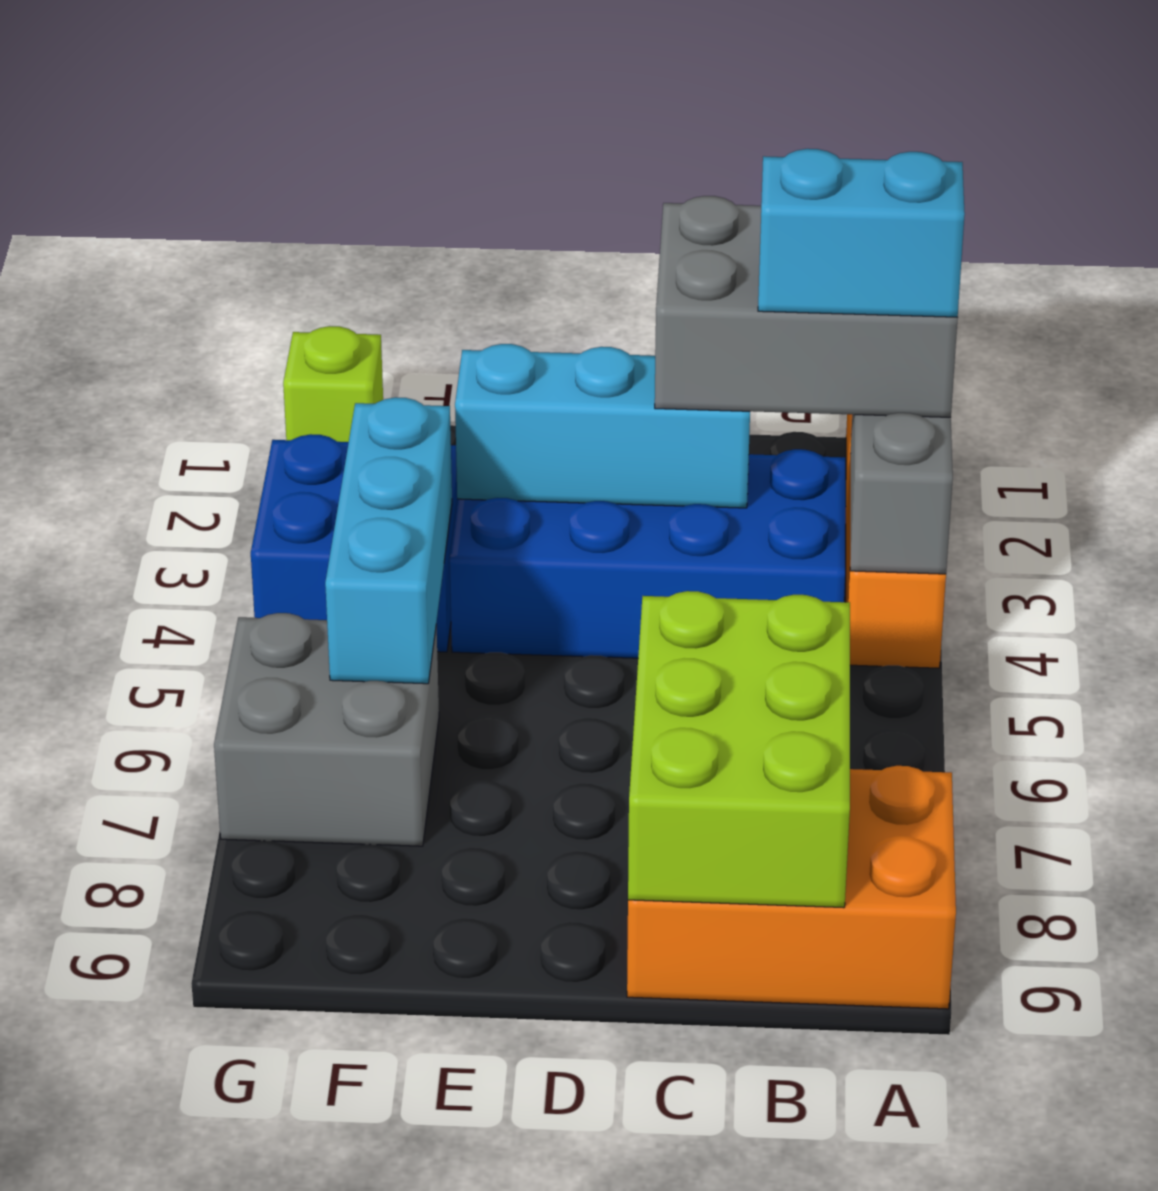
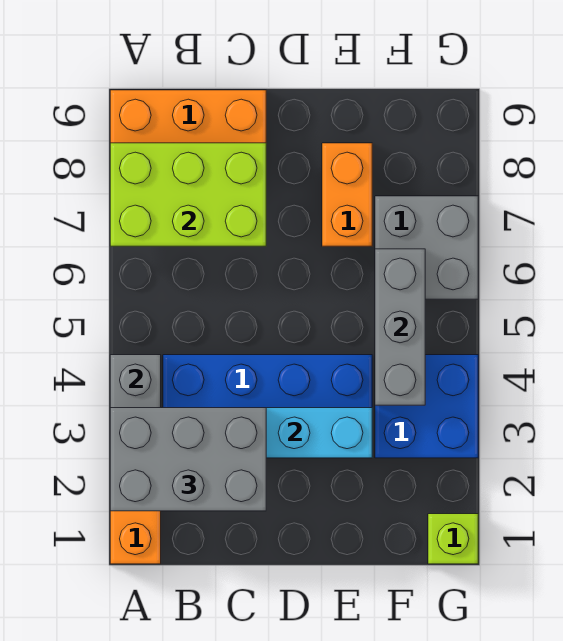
cyan brick A3:B3 level 4 -> none
lime brick B7:C9 level 2 -> lime brick A7:C8 level 2
none -> orange brick E7:E8 level 1
cyan brick F4:F6 level 2 -> grey brick F4:F6 level 2

